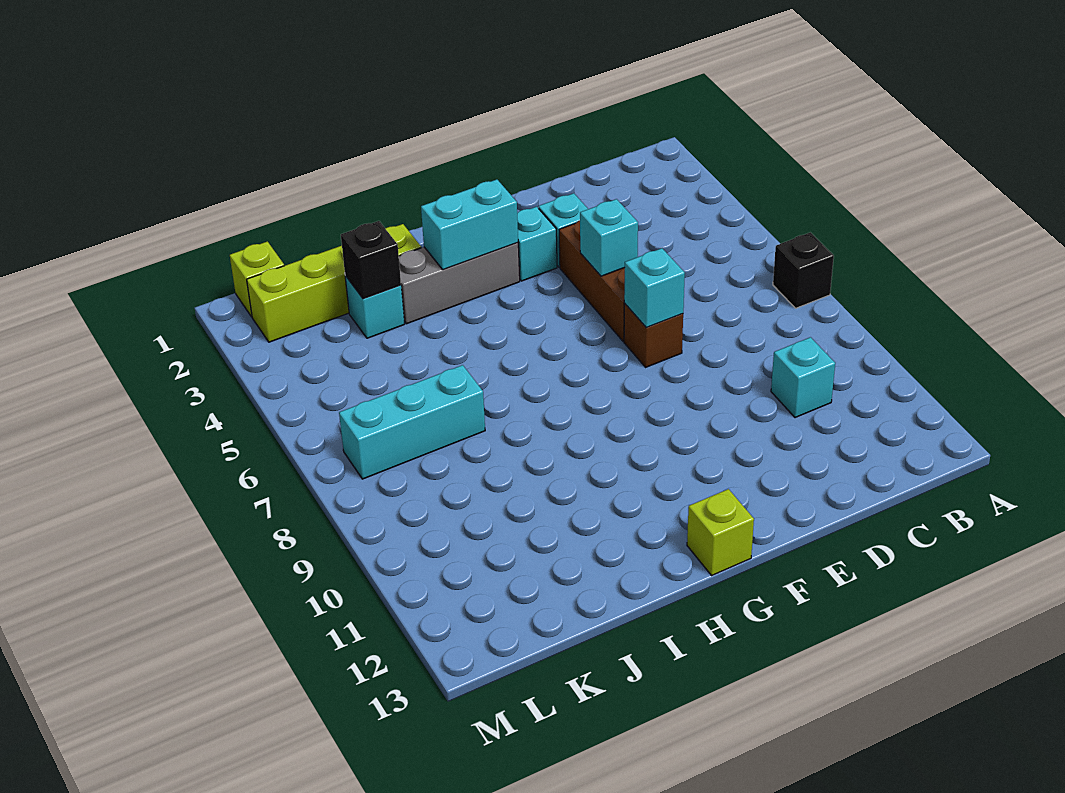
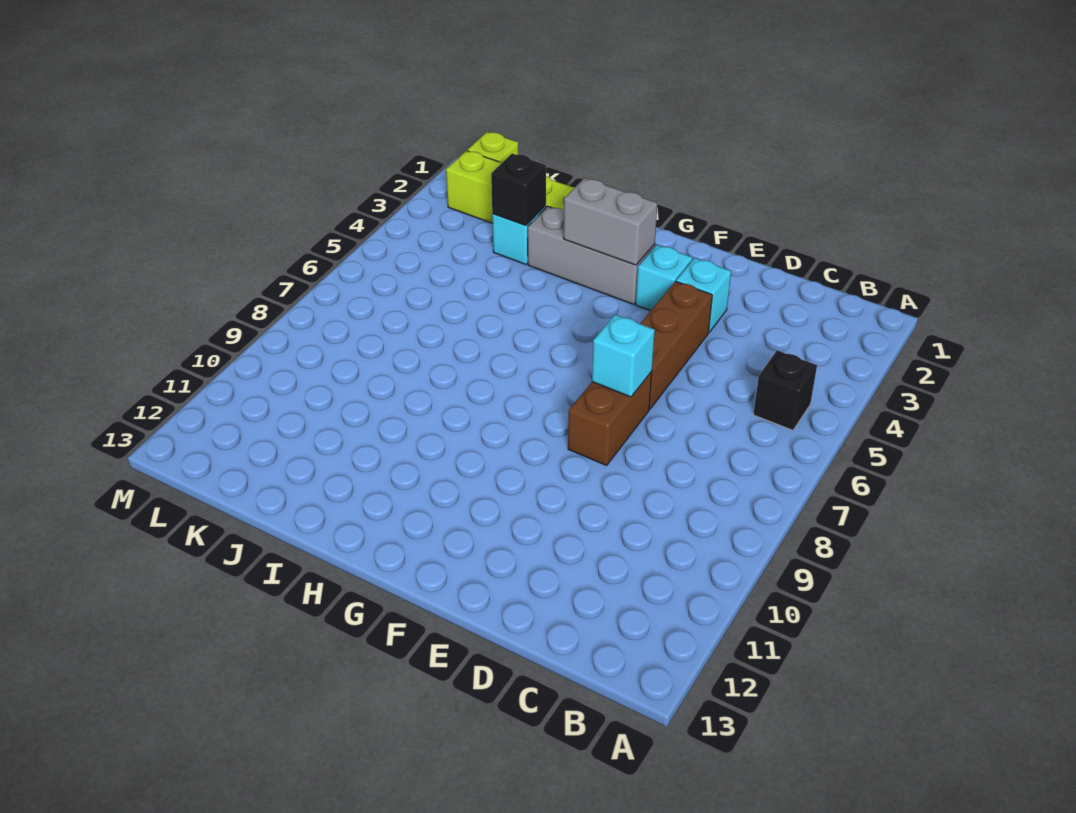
black brick A7 level 1 -> black brick B5 level 1
cyan brick C10 level 1 -> none
cyan brick E5 level 2 -> none
brown brick E7 level 1 -> brown brick E7:E8 level 1
cyan brick G3:H3 level 2 -> grey brick G3:H3 level 2
lime brick G13 level 1 -> none
cyan brick J7:L7 level 1 -> none

